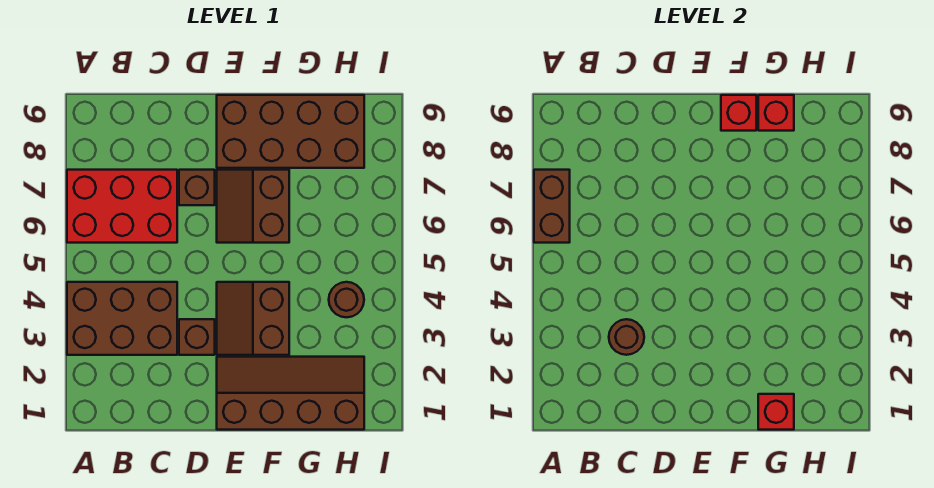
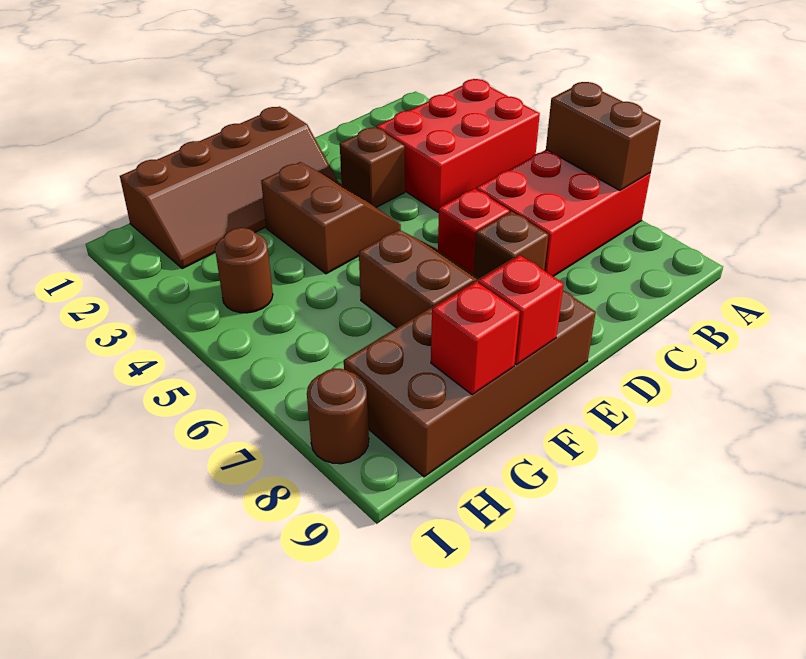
brown brick A3:C4 level 1 -> red brick A3:C4 level 1
brown round brick C3 level 2 -> brown round brick I8 level 1
red brick G1 level 2 -> red brick D6 level 1

